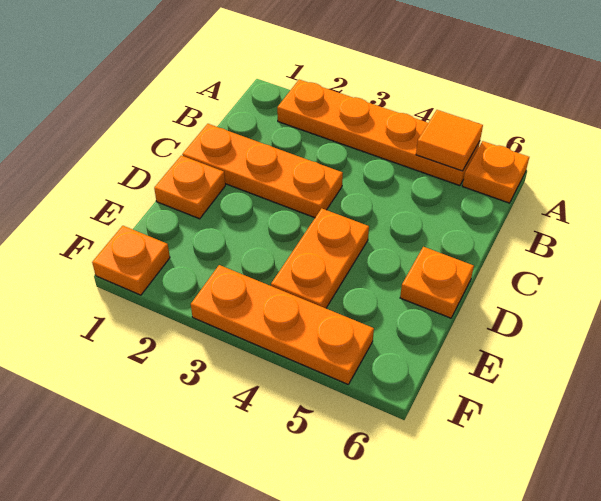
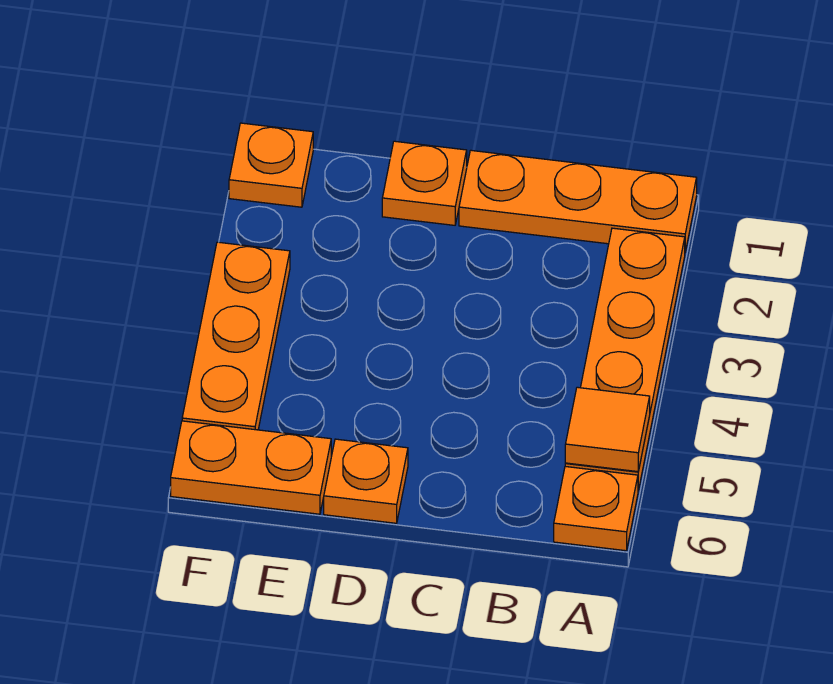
orange plate C1:C3 level 1 -> orange plate A1:C1 level 1
orange plate D4:E4 level 1 -> orange plate E6:F6 level 1

